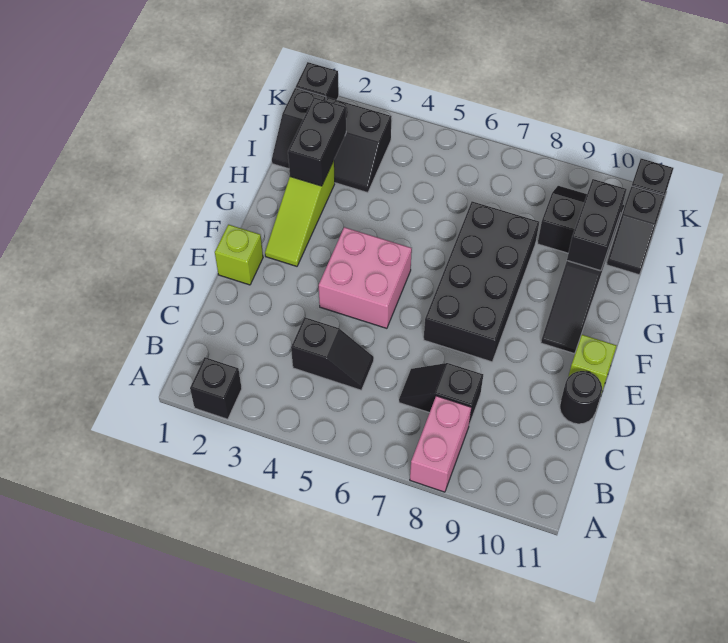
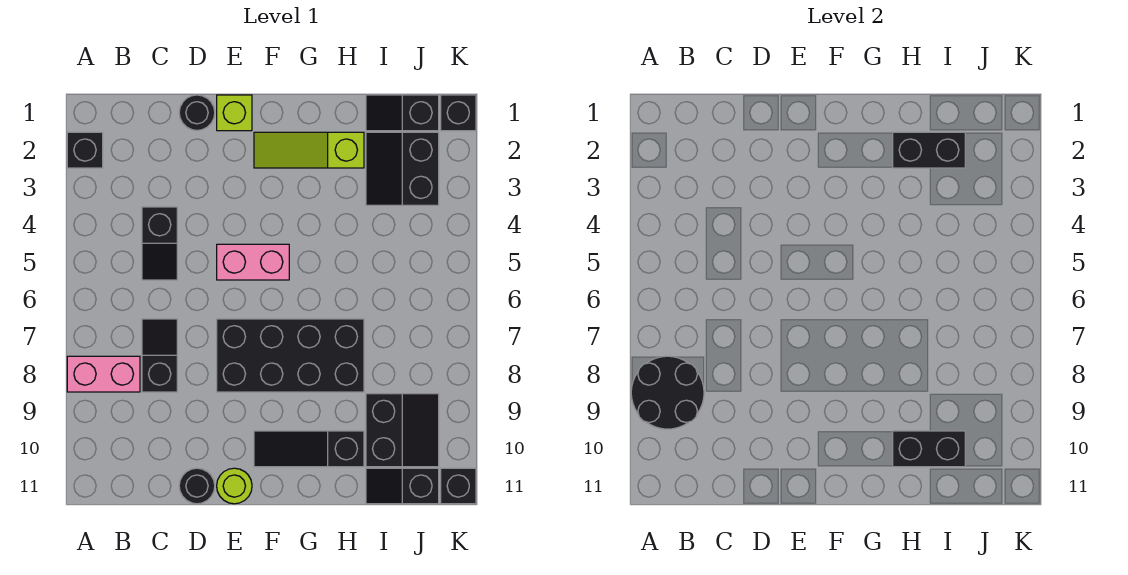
none -> black round brick A8:B9 level 2
none -> black round brick D1 level 1
pink brick E4:F5 level 1 -> pink brick E5:F5 level 1
lime brick E11 level 1 -> lime round brick E11 level 1

